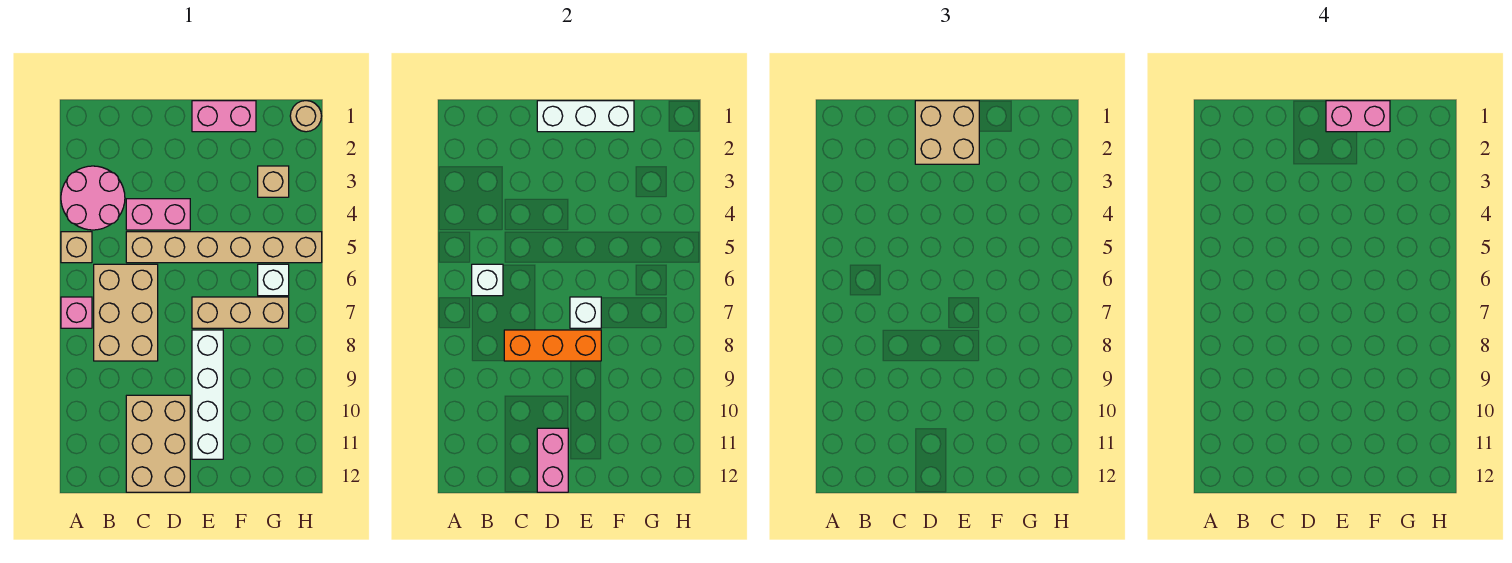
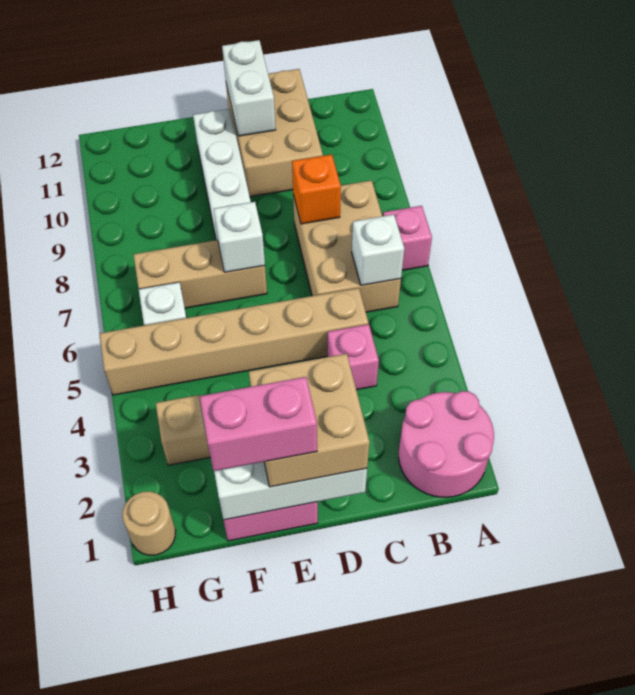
pink round brick A3:B4 level 1 -> pink round brick A1:B2 level 1
tan brick A5 level 1 -> none
pink brick C4:D4 level 1 -> pink brick C4 level 1
orange brick C8:E8 level 2 -> orange brick C8 level 2
pink brick D11:D12 level 2 -> white brick D11:D12 level 2

